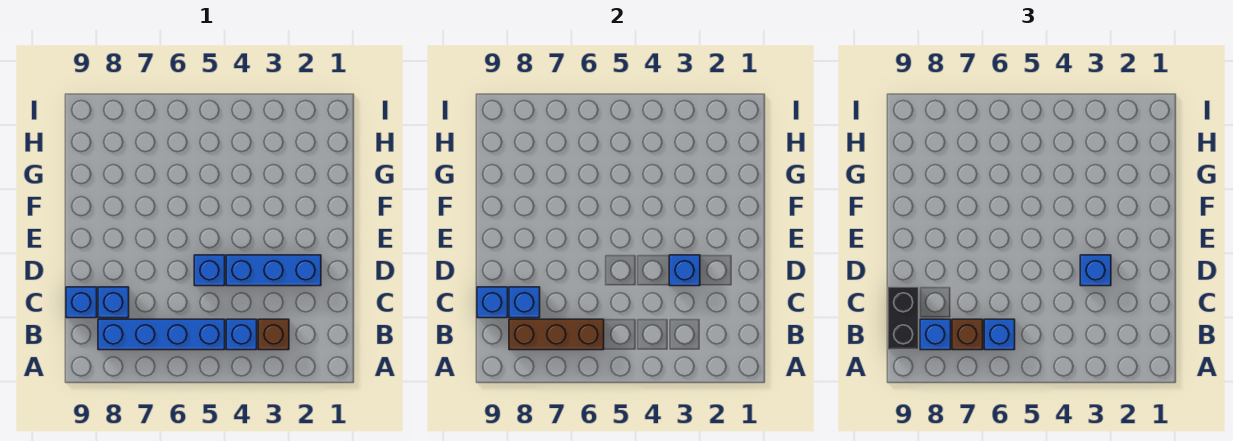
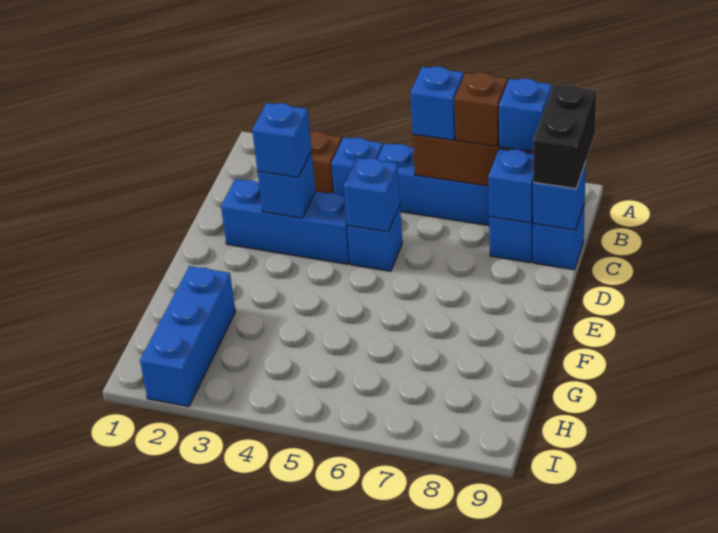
none -> blue brick D5 level 2
none -> blue brick G2:I2 level 1

